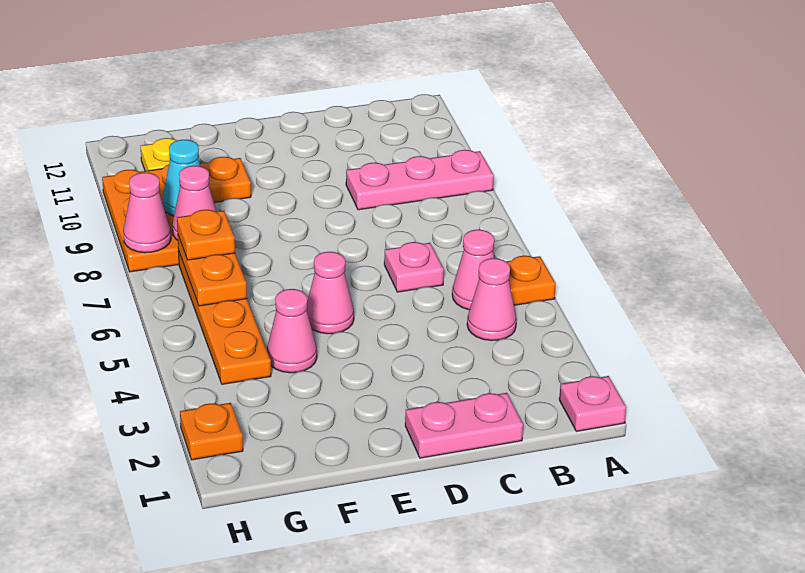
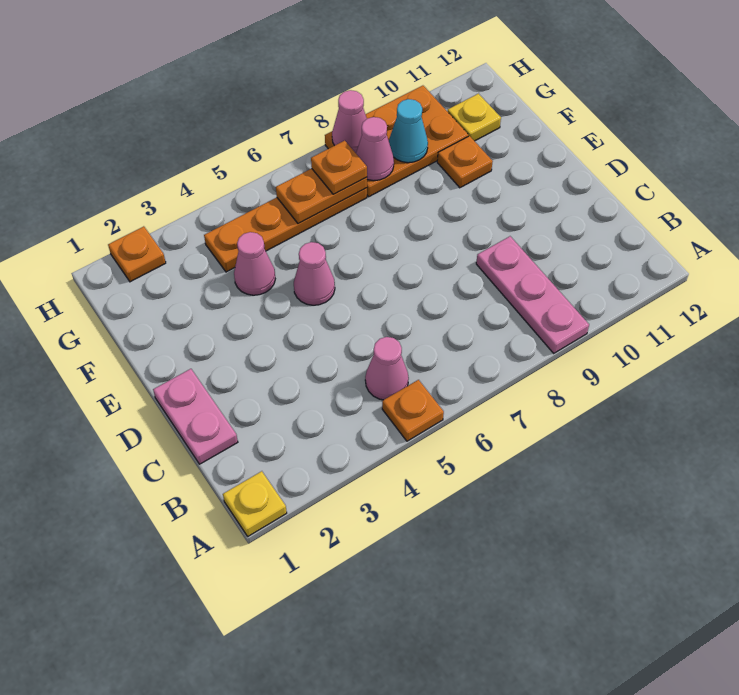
pink plate A1 level 1 -> yellow plate A1 level 1
pink cone B4 level 1 -> none
pink plate C6 level 1 -> none

